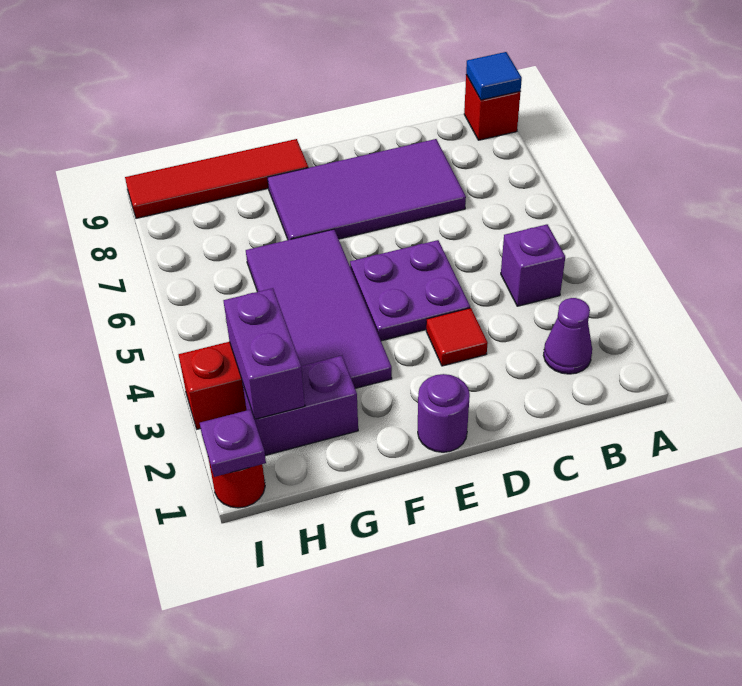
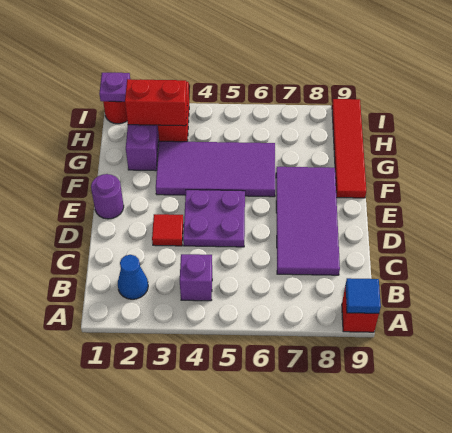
purple cone B2 level 1 -> blue cone B2 level 1
purple brick H2:H3 level 2 -> red brick H2:H3 level 2

